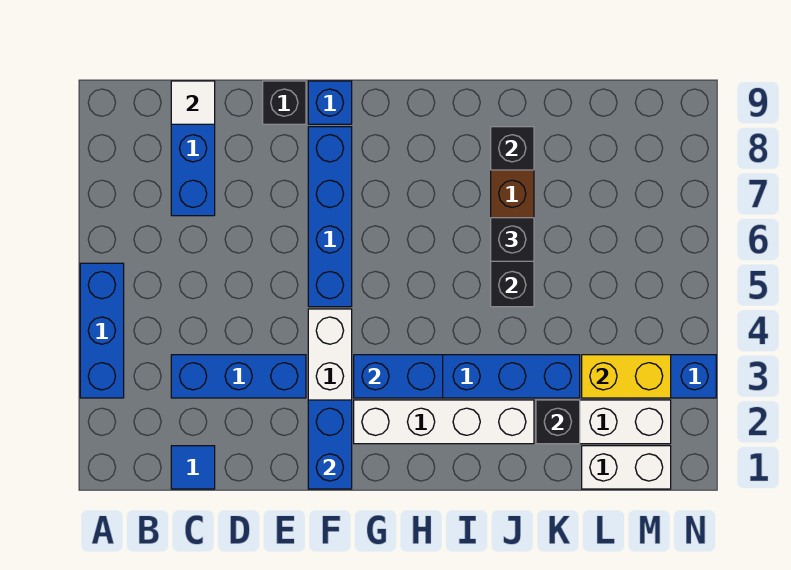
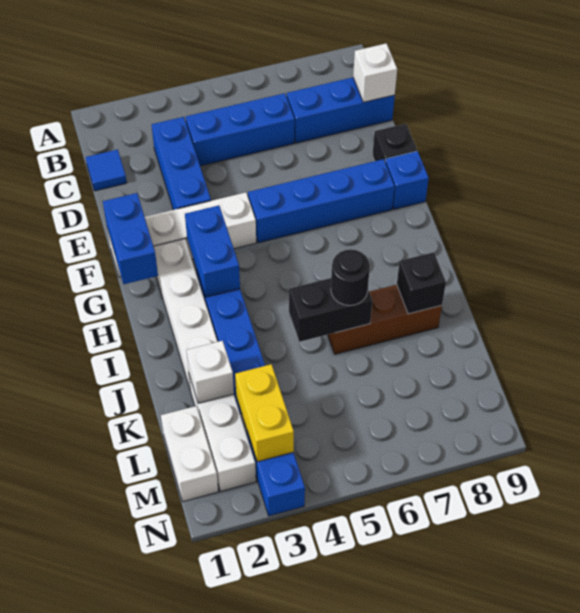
blue brick A3:A5 level 1 -> blue brick C4:C6 level 1
white tile C9 level 2 -> white brick C9 level 2
blue brick F1:F2 level 2 -> blue brick F1:G1 level 2
black brick J6 level 3 -> black round brick J6 level 3
black brick K2 level 2 -> white brick K2 level 2

